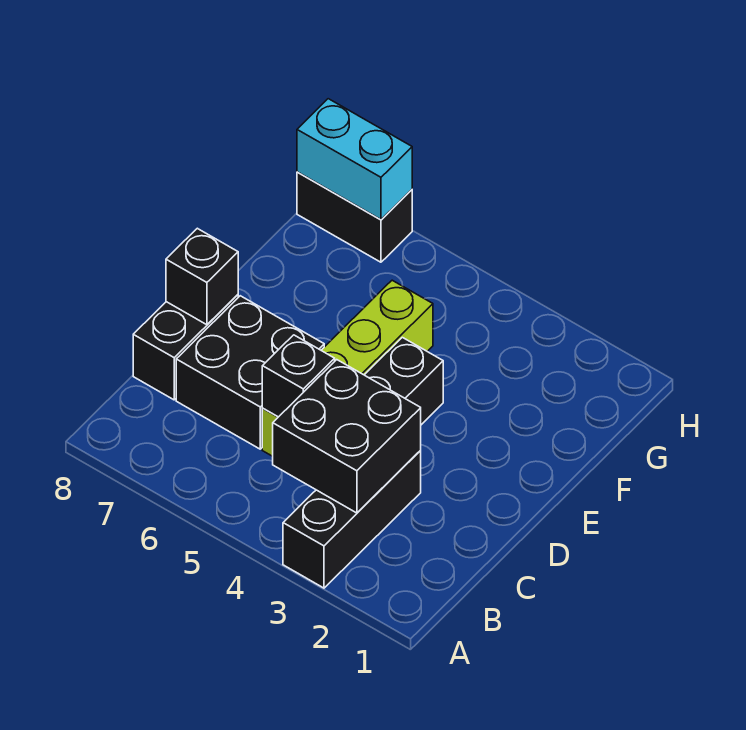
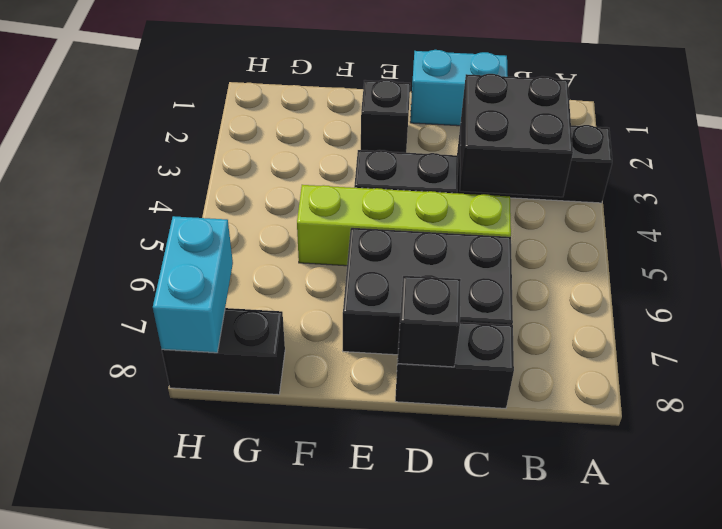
none -> cyan brick C1:D1 level 1
black brick C5 level 2 -> black brick E2 level 1
black brick C6:D7 level 1 -> black brick C6:E7 level 1
black brick H7:H8 level 1 -> black brick G8:H8 level 1

